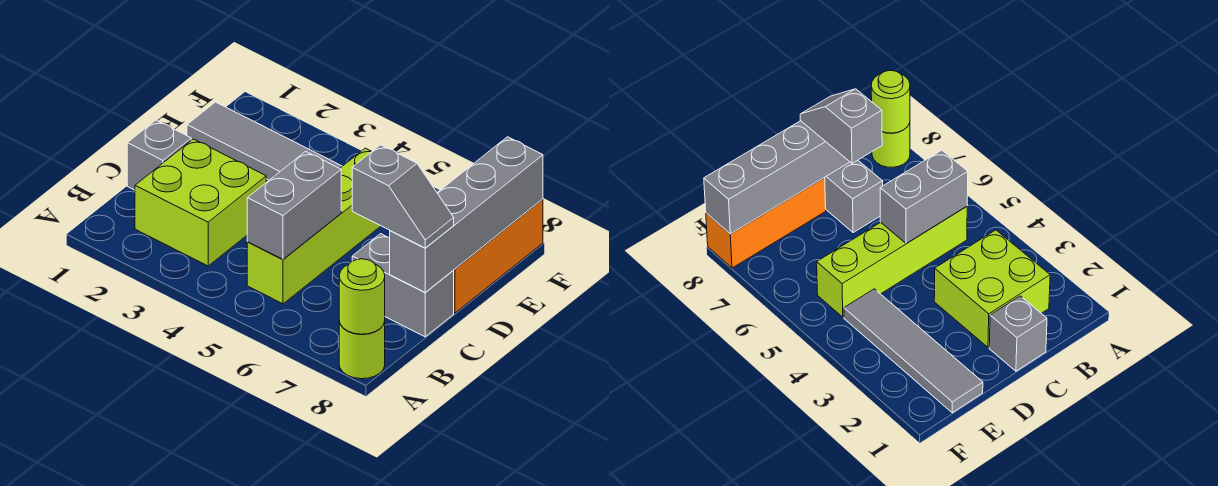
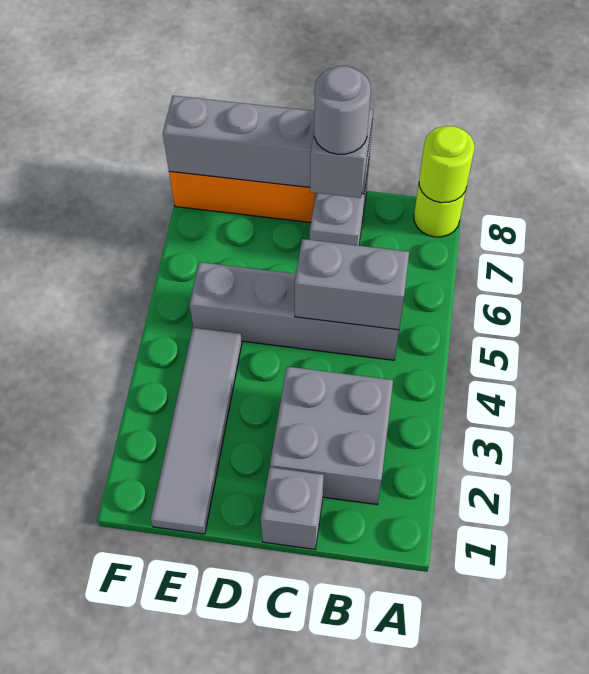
lime brick B2:C3 level 1 -> grey brick B2:C3 level 1
lime brick B5:E5 level 1 -> grey brick B5:E5 level 1
none -> grey round brick C7 level 4

